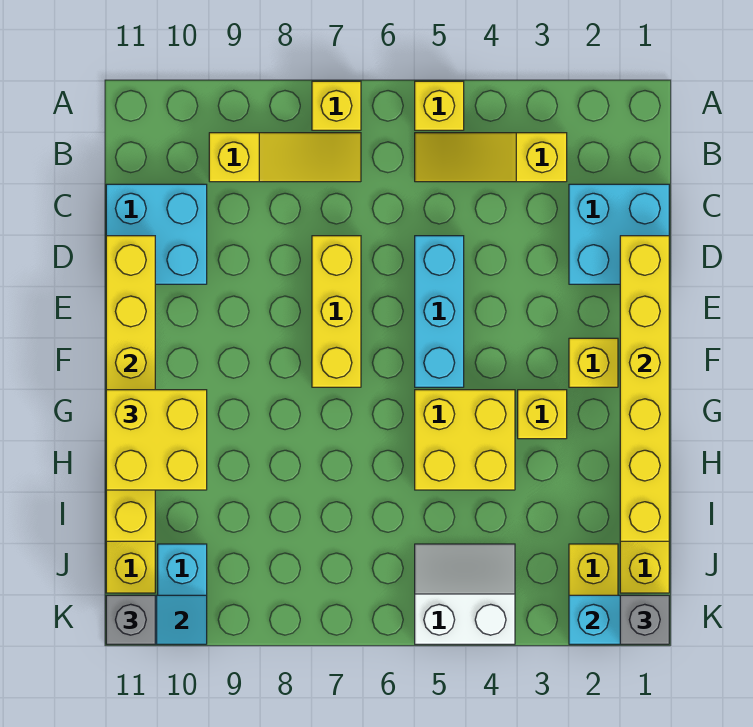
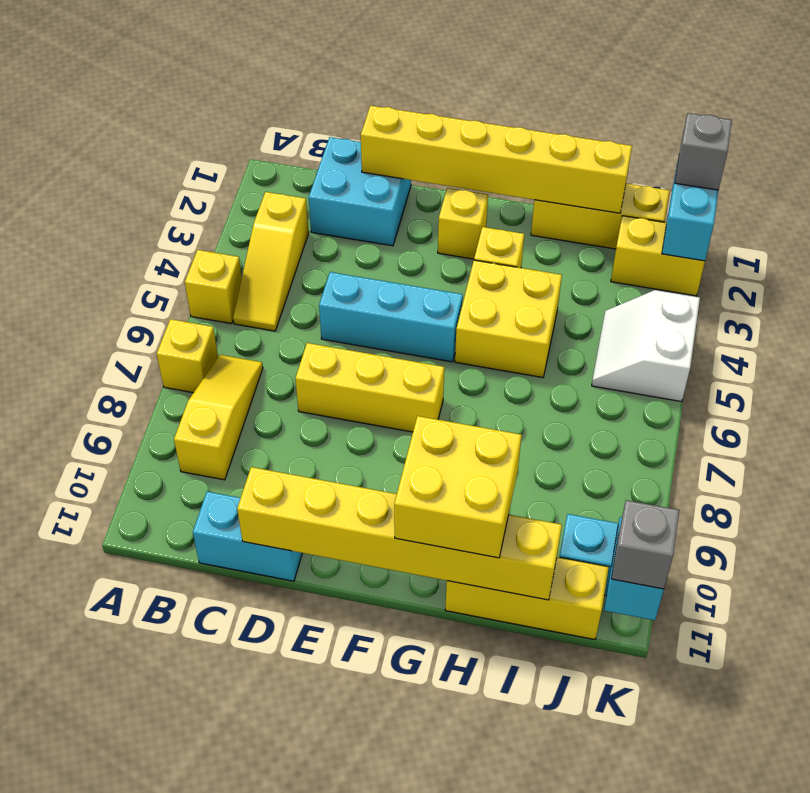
cyan brick C10:D11 level 1 -> cyan brick C11:D11 level 1

